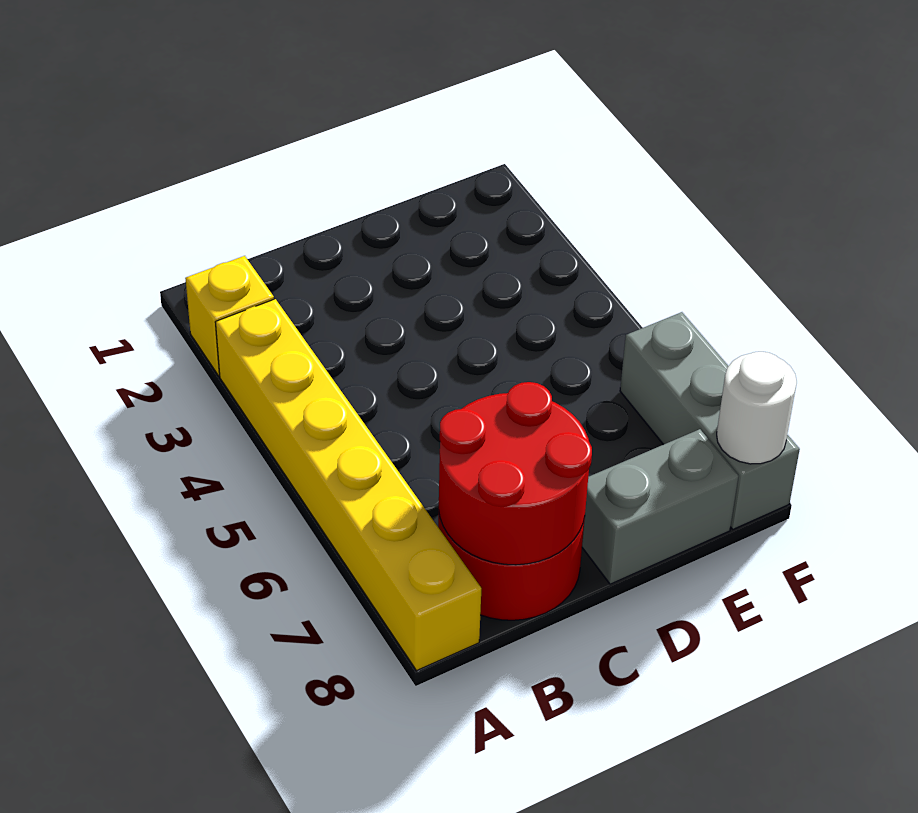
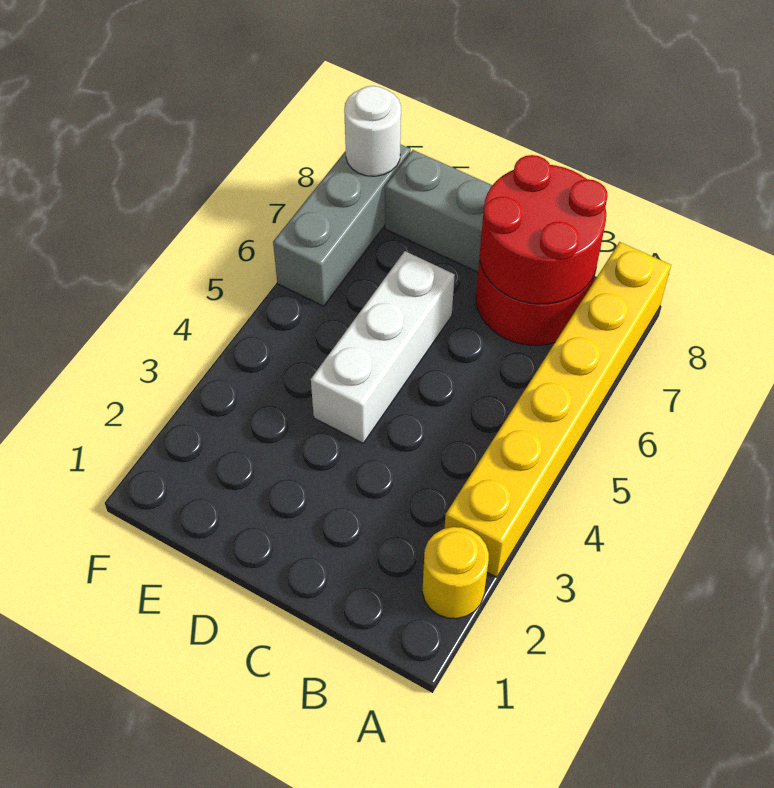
yellow brick A2 level 1 -> yellow round brick A2 level 1
none -> white brick D4:D6 level 1

